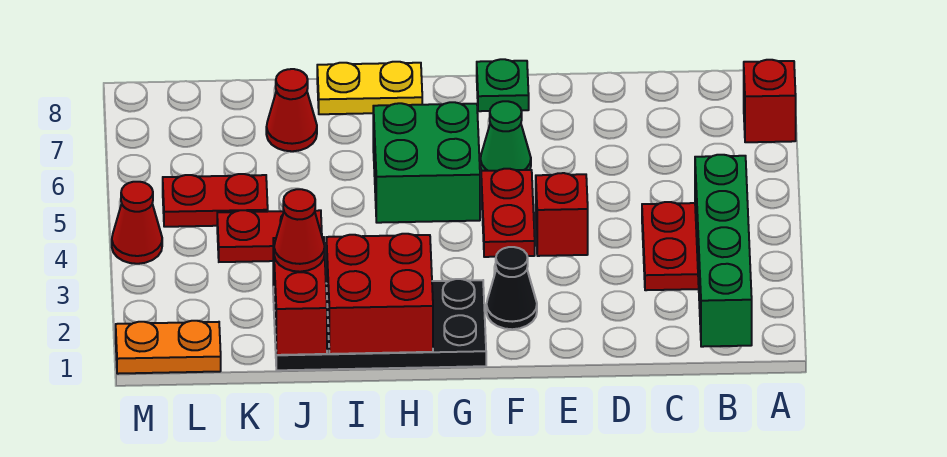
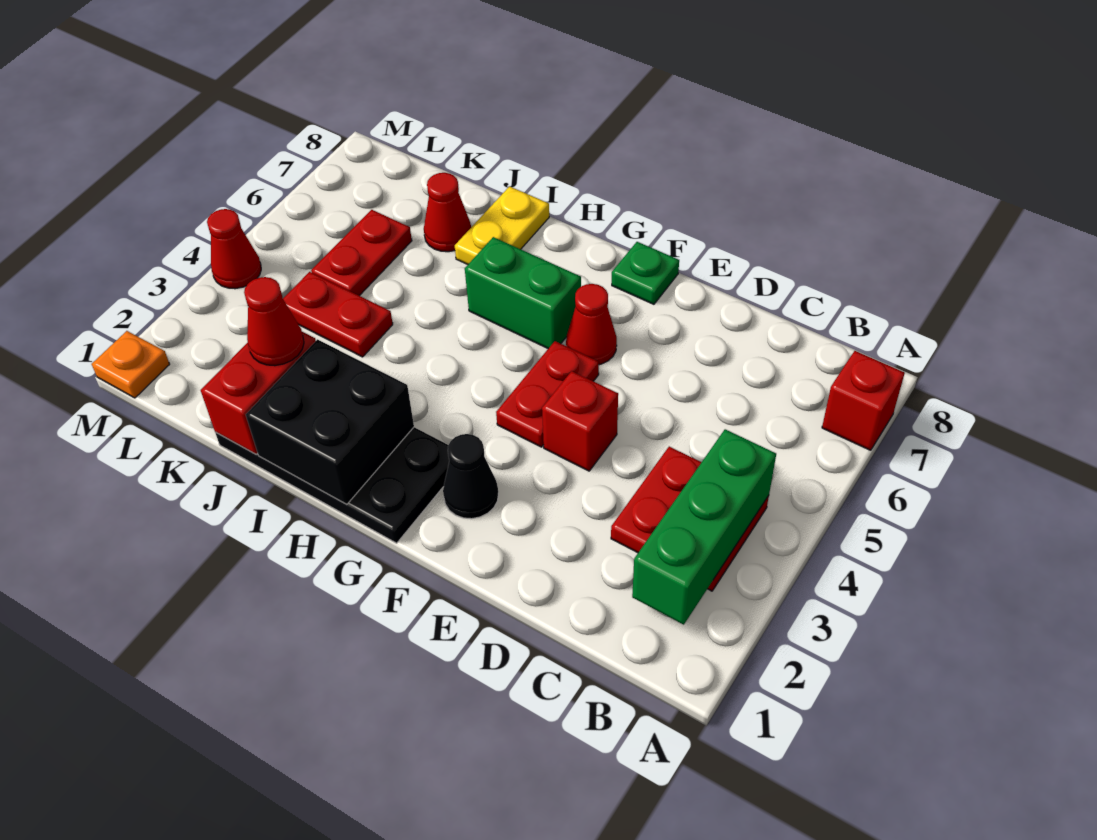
green brick B1:B4 level 2 -> green brick B2:B4 level 2
green cone F6 level 1 -> red cone F6 level 1
green brick G5:H6 level 1 -> green brick G6:H6 level 1
red brick H1:I2 level 2 -> black brick H1:I2 level 2
yellow plate H8:I8 level 1 -> yellow plate I7:I8 level 1
red plate K5:L5 level 1 -> red plate K5:K6 level 1
orange plate L1:M1 level 1 -> orange plate M1 level 1

